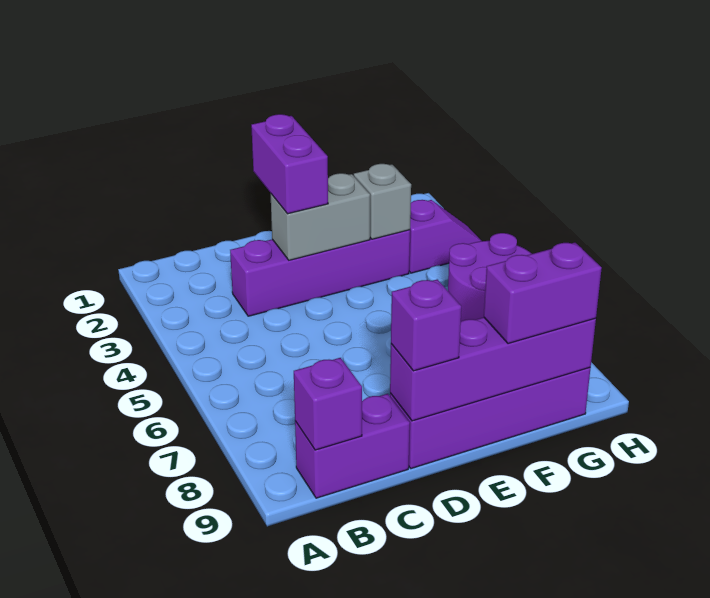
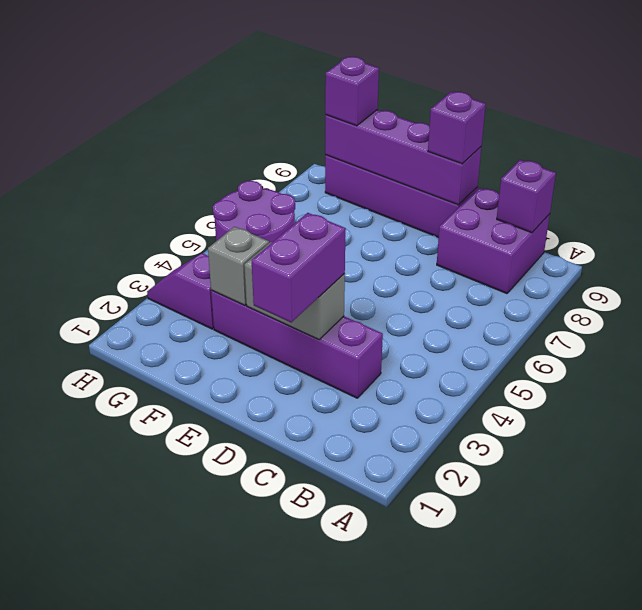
purple brick B9:C9 level 1 -> purple brick B8:C9 level 1
purple brick F9:G9 level 3 -> purple brick G9 level 3

